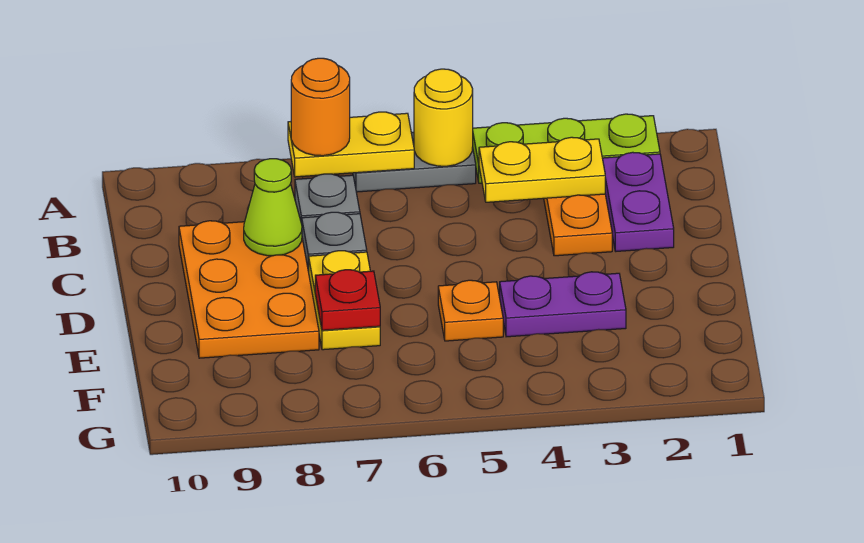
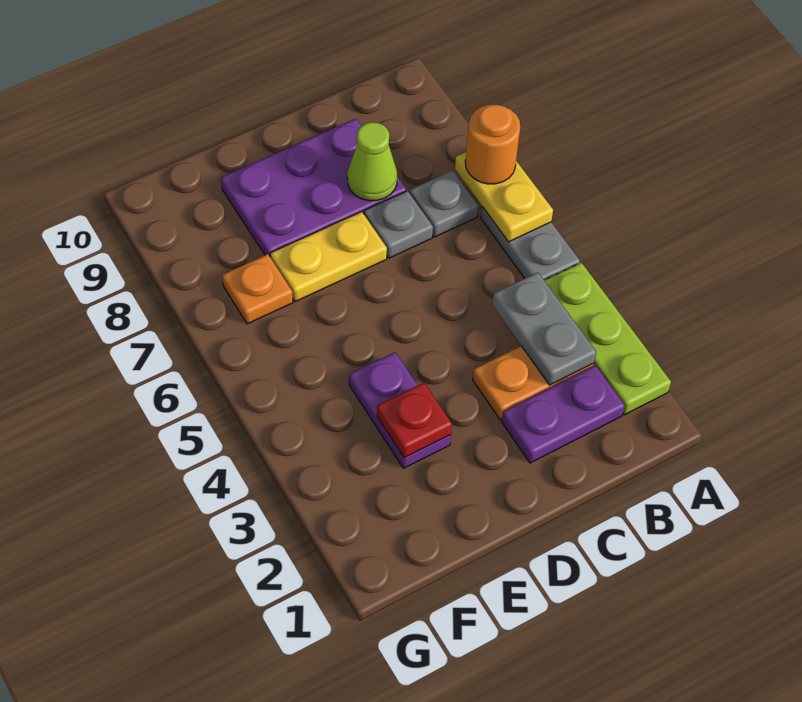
yellow round brick A5 level 2 -> none
yellow plate B3:B4 level 2 -> grey plate B3:B4 level 2
orange plate C8:E9 level 1 -> purple plate C8:E9 level 1
orange plate E5 level 1 -> orange plate F7 level 1
red plate E7 level 2 -> red plate E3 level 2

